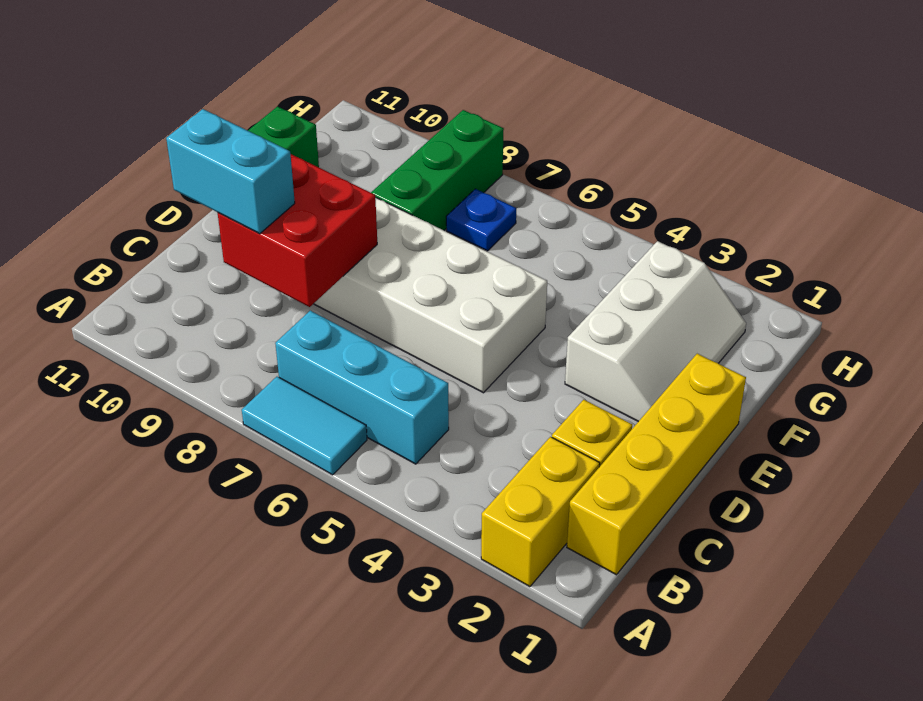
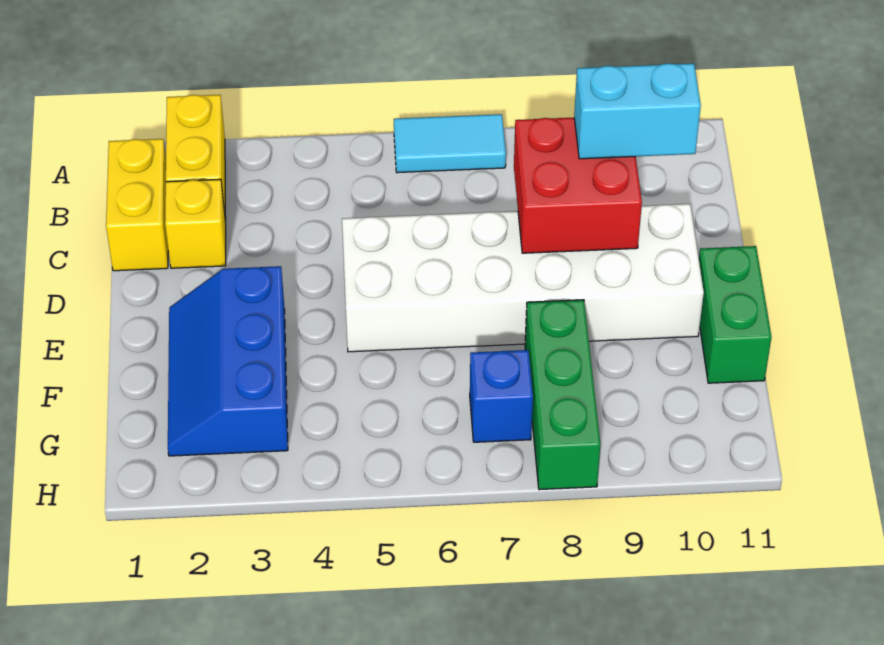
yellow brick B1:E1 level 1 -> yellow brick B1:C1 level 1
cyan brick B5:B7 level 1 -> none
white slope E2:G3 level 1 top 3 -> blue slope E2:G3 level 1 top 3
blue plate G7 level 1 -> blue brick G7 level 1

